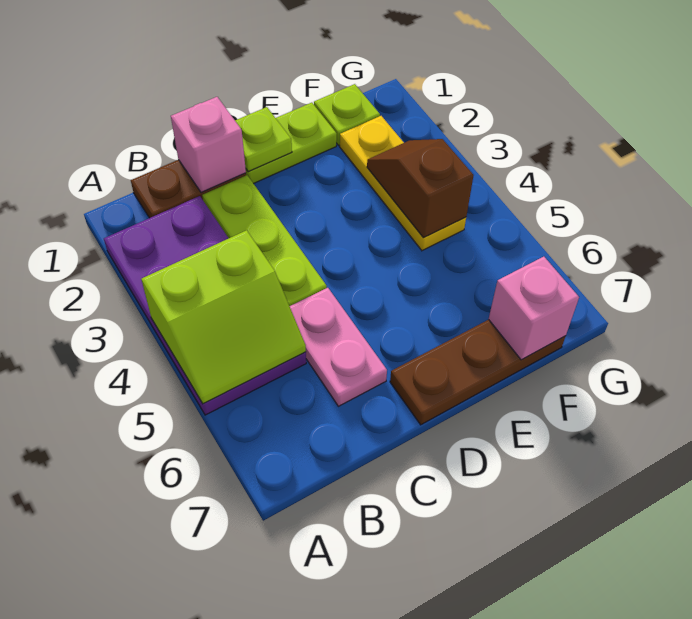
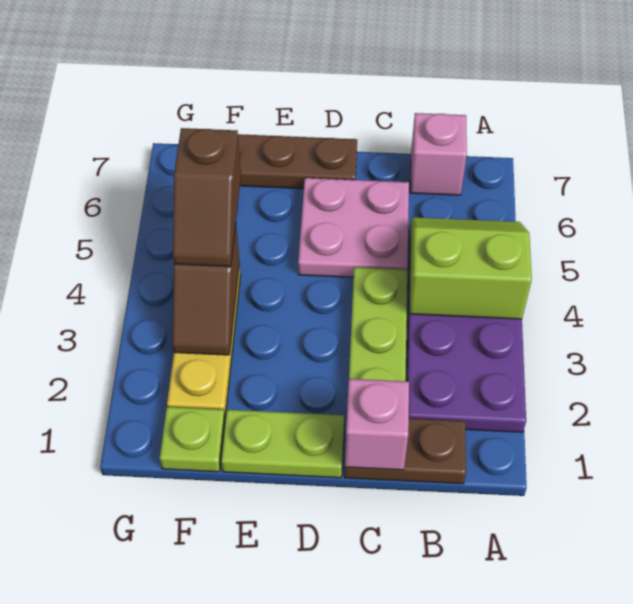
pink plate C5:C6 level 1 -> pink plate C5:D6 level 1
lime plate D1 level 2 -> none
none -> brown slope F4:F5 level 3 top 5
pink brick F7 level 2 -> pink brick B7 level 1

